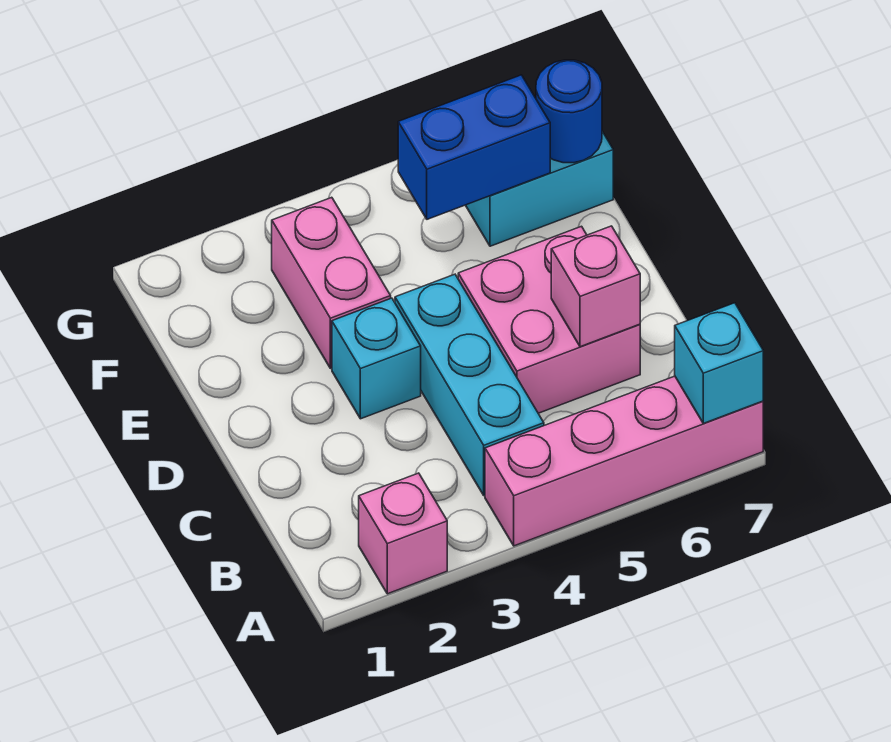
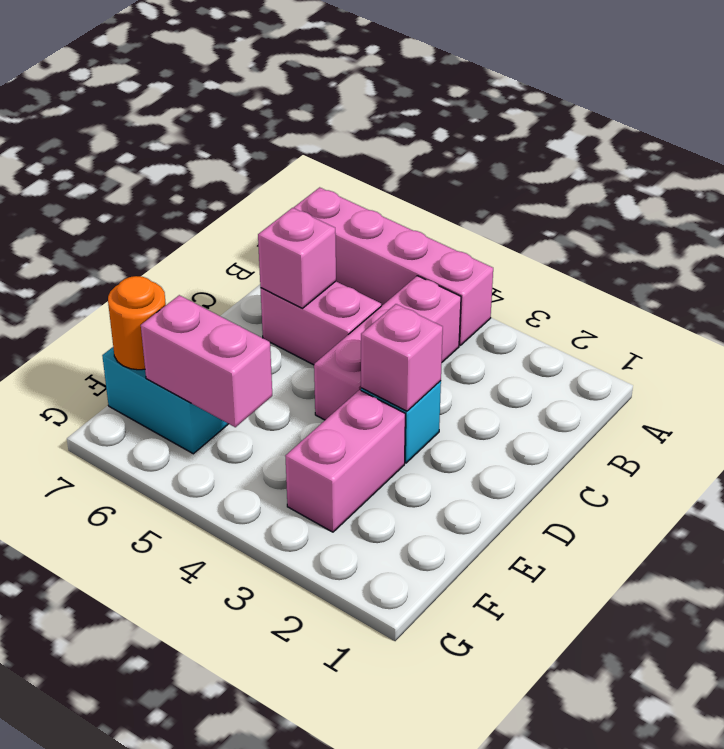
pink brick A2 level 1 -> pink brick D3 level 2
cyan brick A7 level 2 -> none
cyan brick B4:D4 level 1 -> pink brick B4:D4 level 1
pink brick C5:D6 level 1 -> pink brick C5:C6 level 1
blue brick F5:F6 level 2 -> pink brick F5:F6 level 2
blue round brick F7 level 2 -> orange round brick F7 level 2

